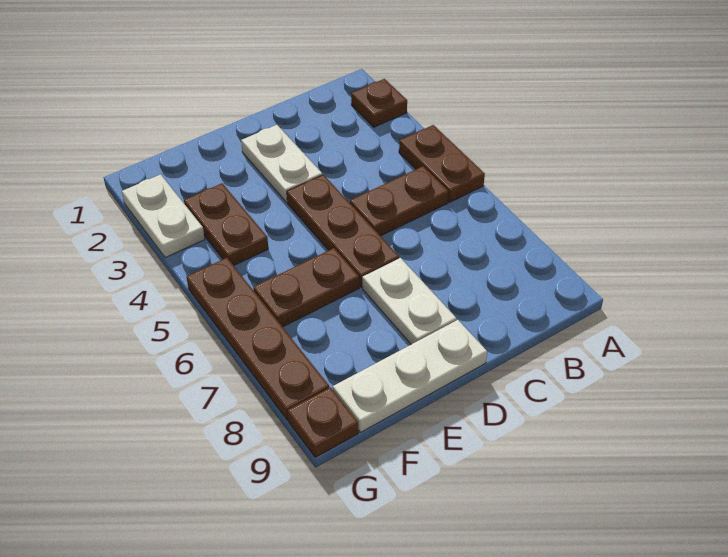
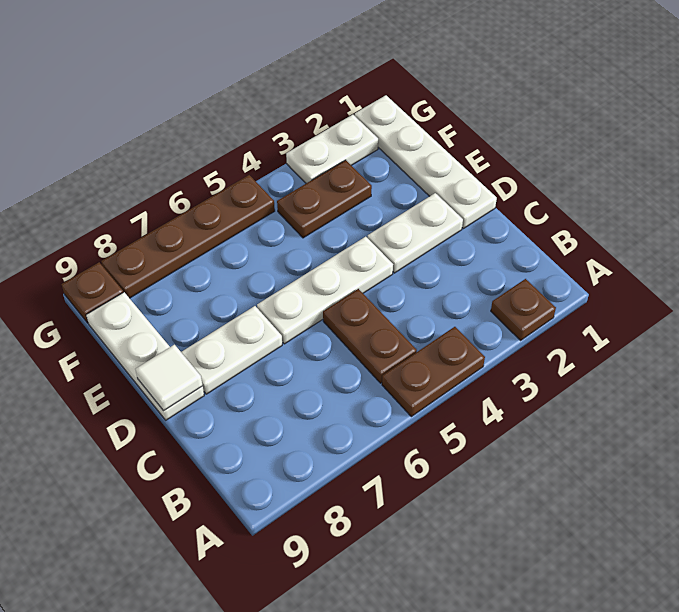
none -> white plate D1:G1 level 1
brown plate D4:D6 level 1 -> white plate D4:D6 level 1
none -> white tile D9 level 2
brown plate E6:F6 level 1 -> none

